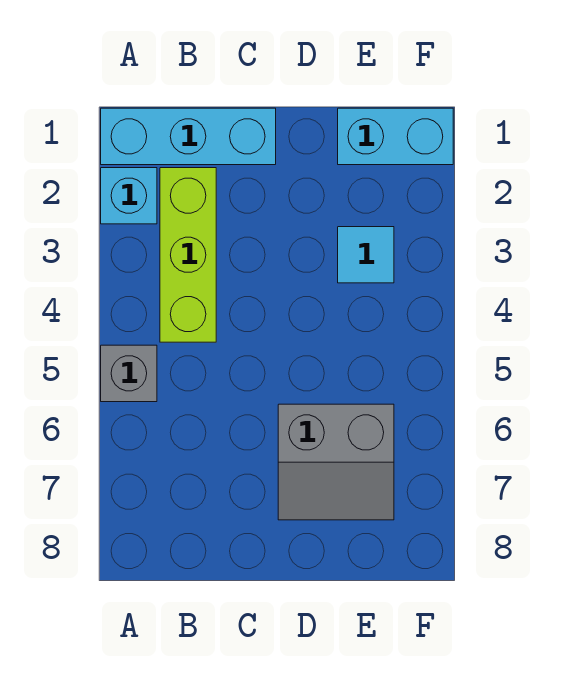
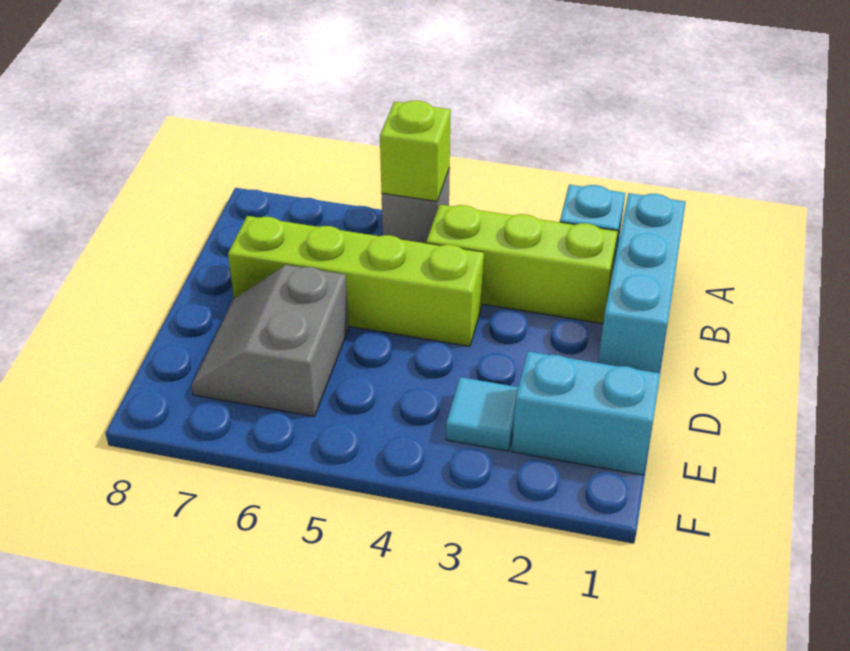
none -> lime brick A5 level 2
none -> lime brick C4:C7 level 1
cyan brick E1:F1 level 1 -> cyan brick E1:E2 level 1

